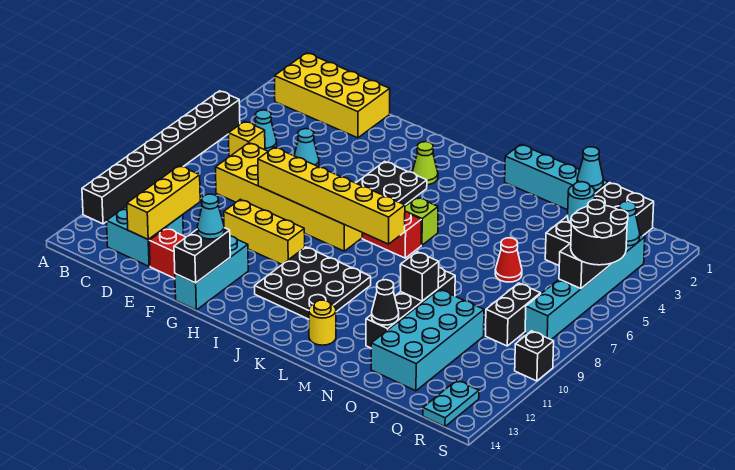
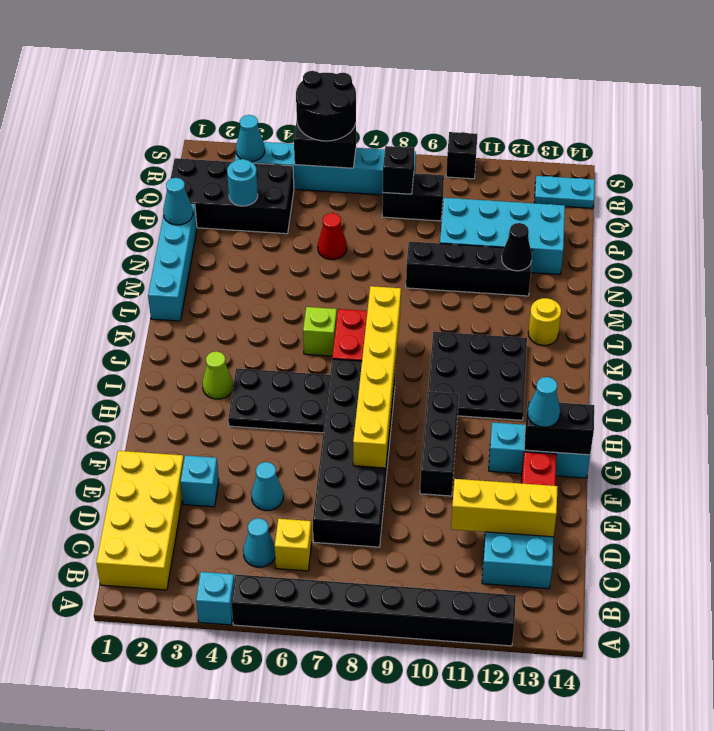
none -> cyan brick A4 level 1
yellow brick D7:I8 level 1 -> black brick D7:I8 level 1
none -> cyan brick E3 level 1
yellow brick F10:H10 level 1 -> black brick F10:H10 level 1
black brick N10 level 2 -> black brick Q8 level 2

